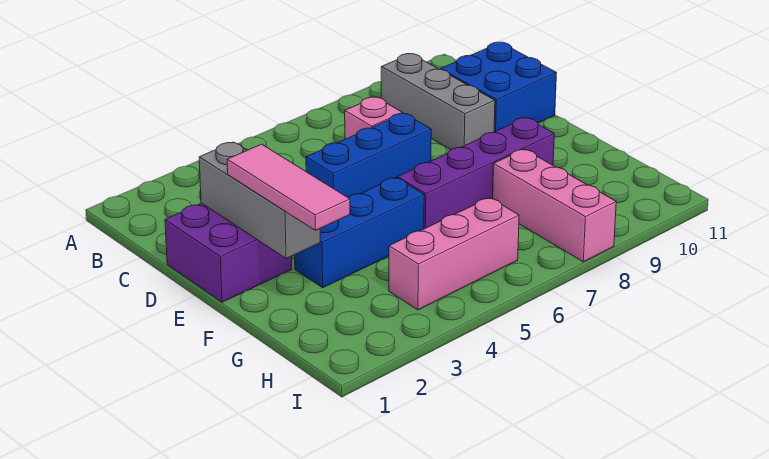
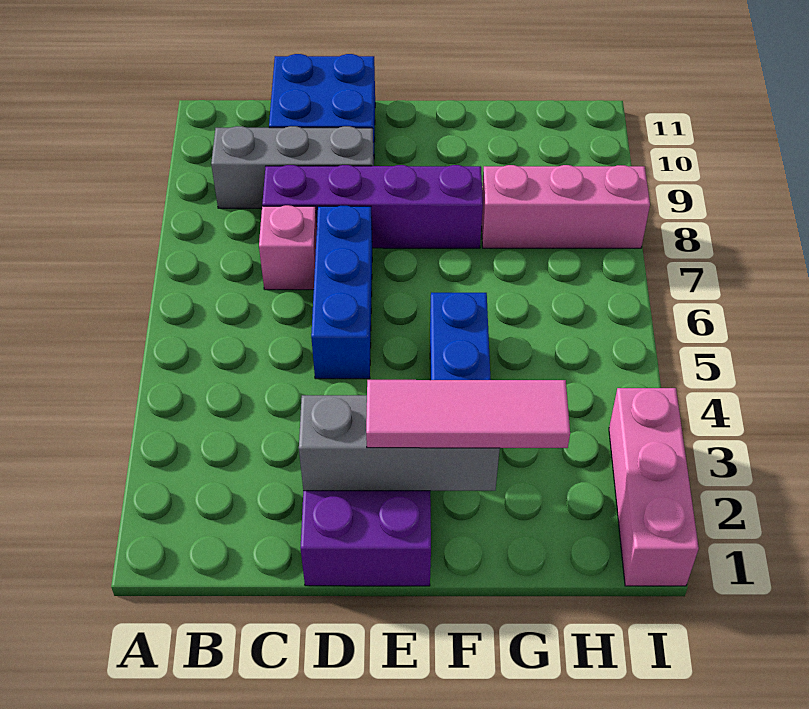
purple brick F6:F9 level 1 -> purple brick C8:F8 level 1
pink brick H4:H6 level 1 -> pink brick I1:I3 level 1

